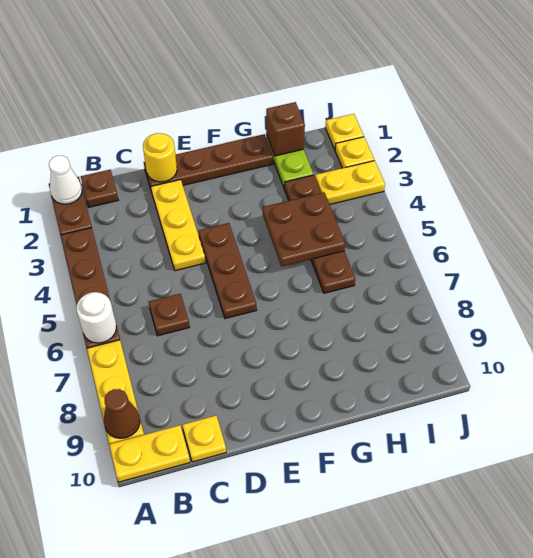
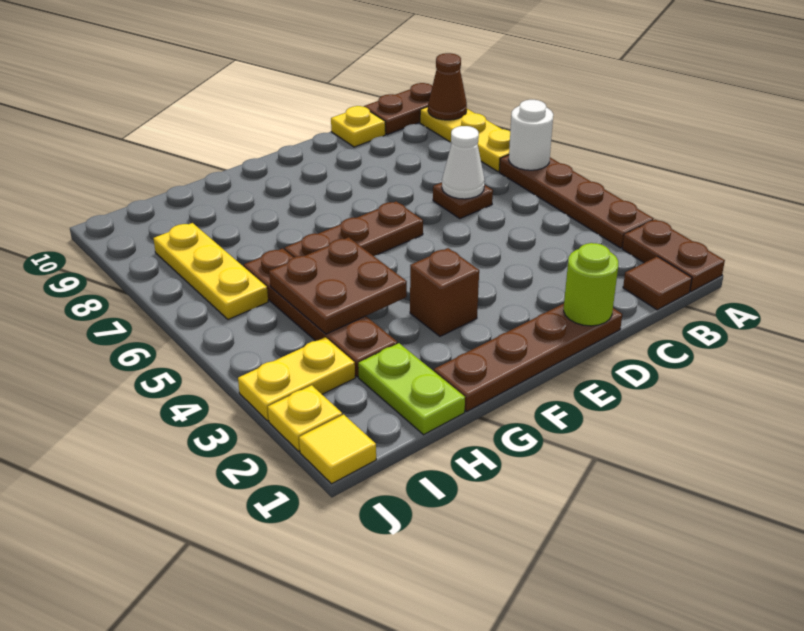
white cone A1 level 2 -> white cone C6 level 2
yellow plate A10:B10 level 1 -> brown plate A10:B10 level 1
brown plate B1 level 1 -> brown tile B1 level 1
yellow round brick D1 level 2 -> lime round brick D1 level 2
yellow plate D2:D4 level 1 -> yellow plate I6:I8 level 1
brown plate E4:E6 level 1 -> brown plate E6:G6 level 1
brown brick H1 level 2 -> brown brick F3 level 1
yellow plate J1 level 1 -> yellow tile J1 level 1

